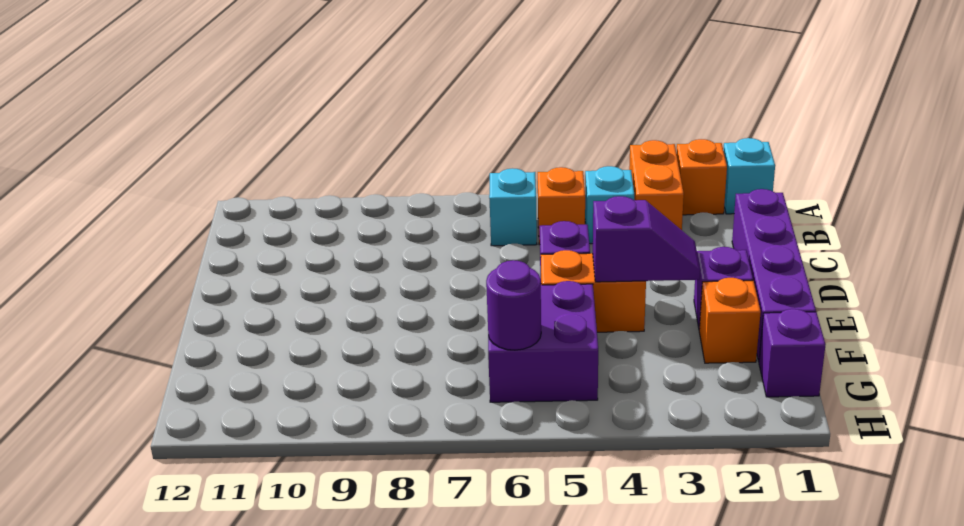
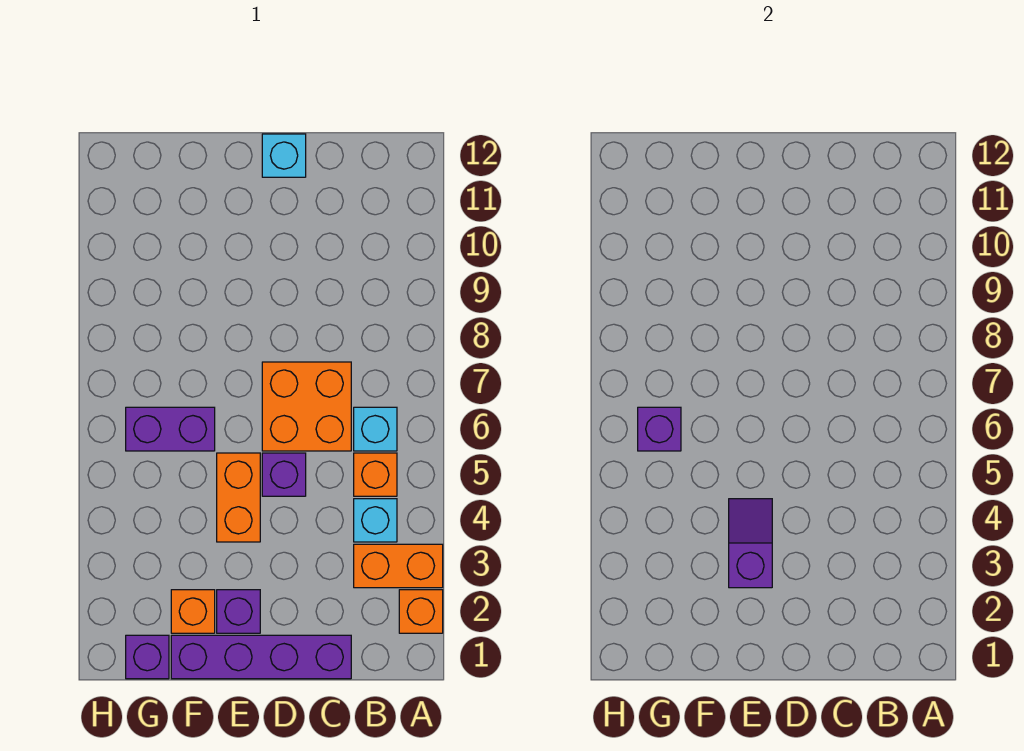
cyan brick A1 level 1 -> cyan brick D12 level 1
none -> orange brick C6:D7 level 1
purple slope E3:E4 level 2 top 4 -> purple slope E3:E4 level 2 top 3
purple brick F5:G6 level 1 -> purple brick F6:G6 level 1
purple round brick G6 level 2 -> purple brick G6 level 2

